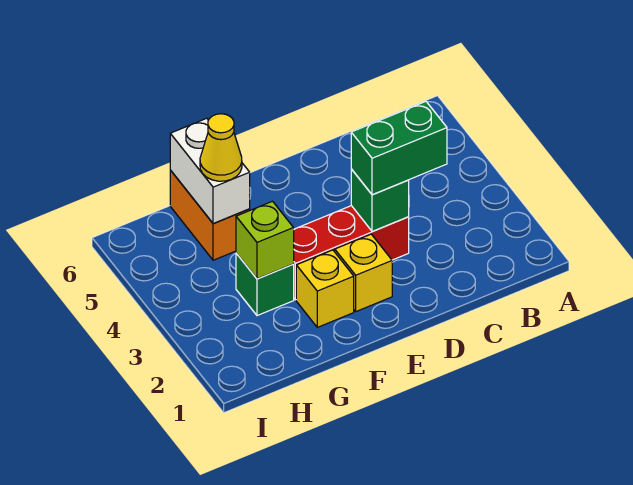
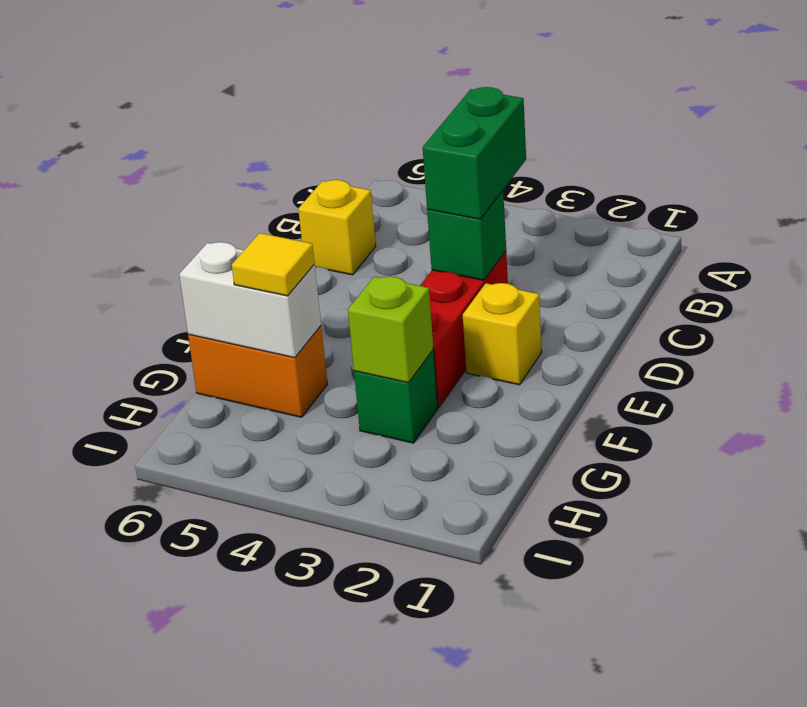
yellow brick F2 level 1 -> yellow brick C6 level 1
yellow cone G5 level 3 -> yellow tile G5 level 3

